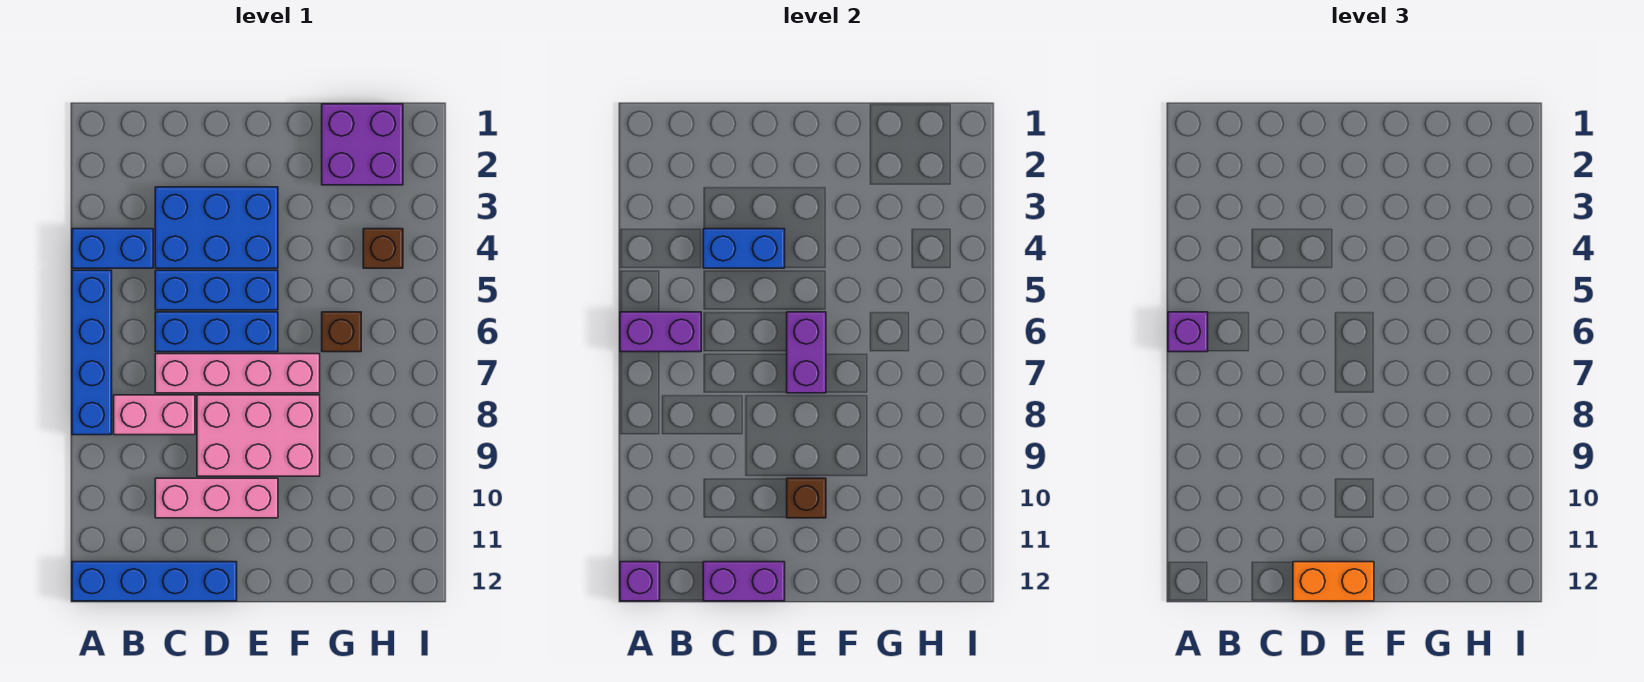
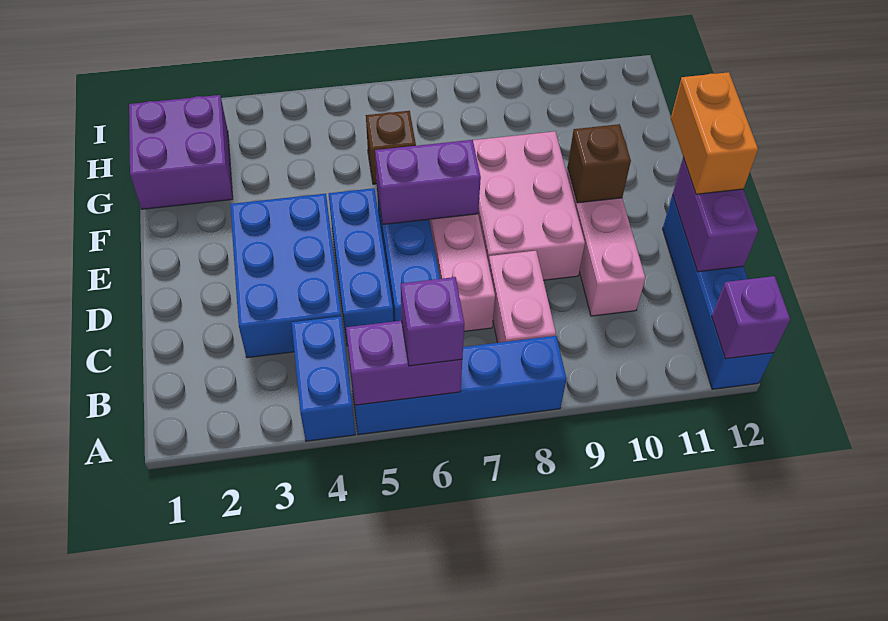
purple brick A6:B6 level 2 -> purple brick A5:A6 level 2
blue brick C4:D4 level 2 -> none
brown brick H4 level 1 -> none

